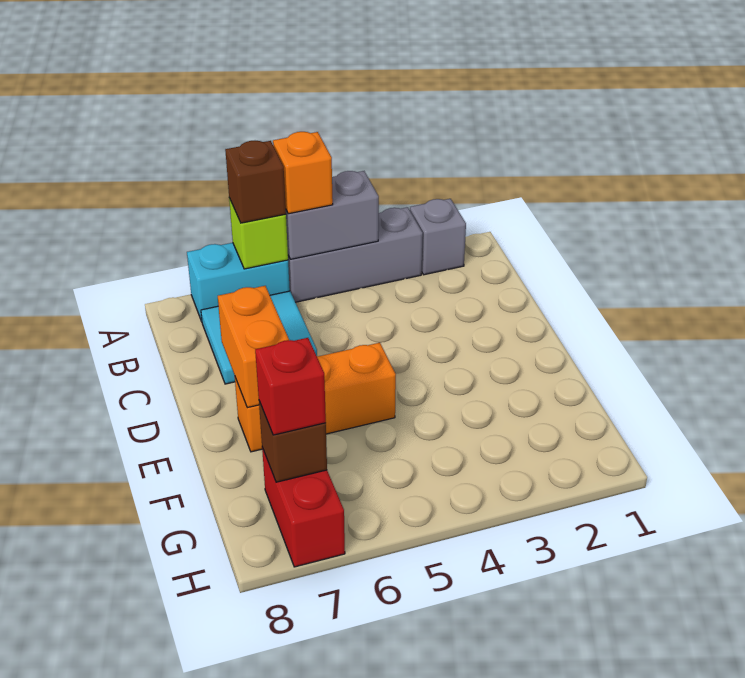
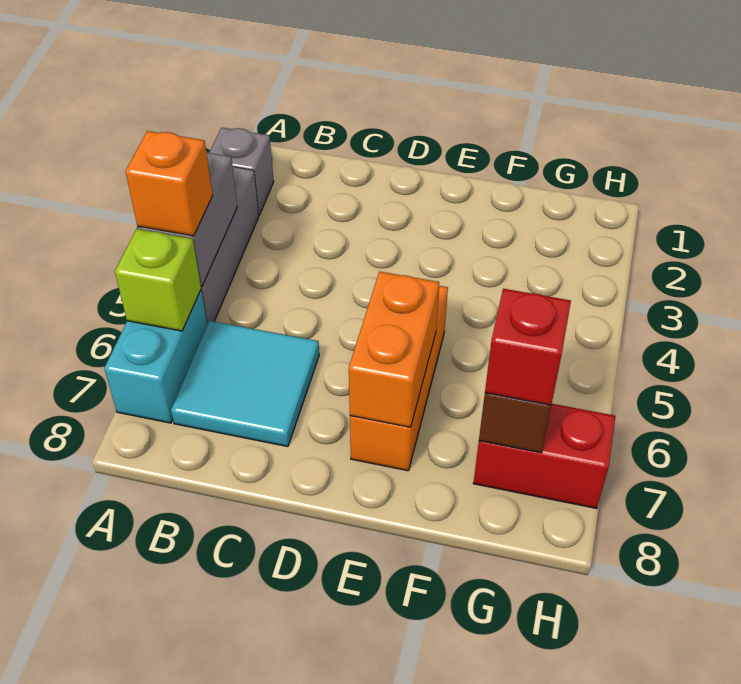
brown brick A6 level 3 -> none
orange brick D7:E7 level 2 -> orange brick E6:E7 level 2

